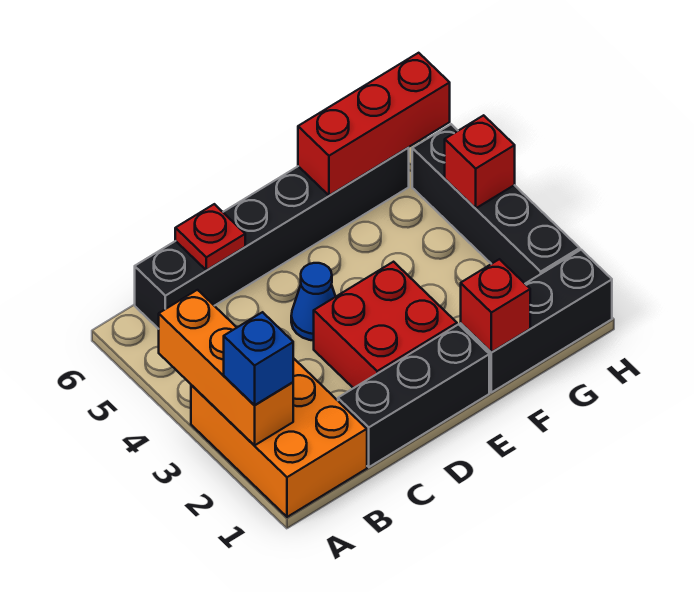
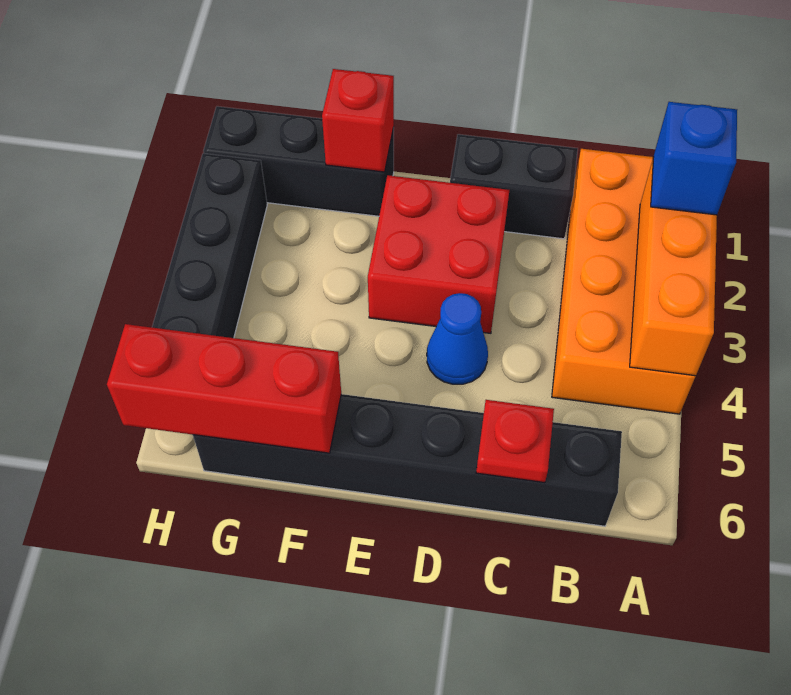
orange brick A1:B3 level 1 -> orange brick A1:B4 level 1
black brick C1:E1 level 1 -> black brick C1:D1 level 1
red brick H4 level 2 -> none

